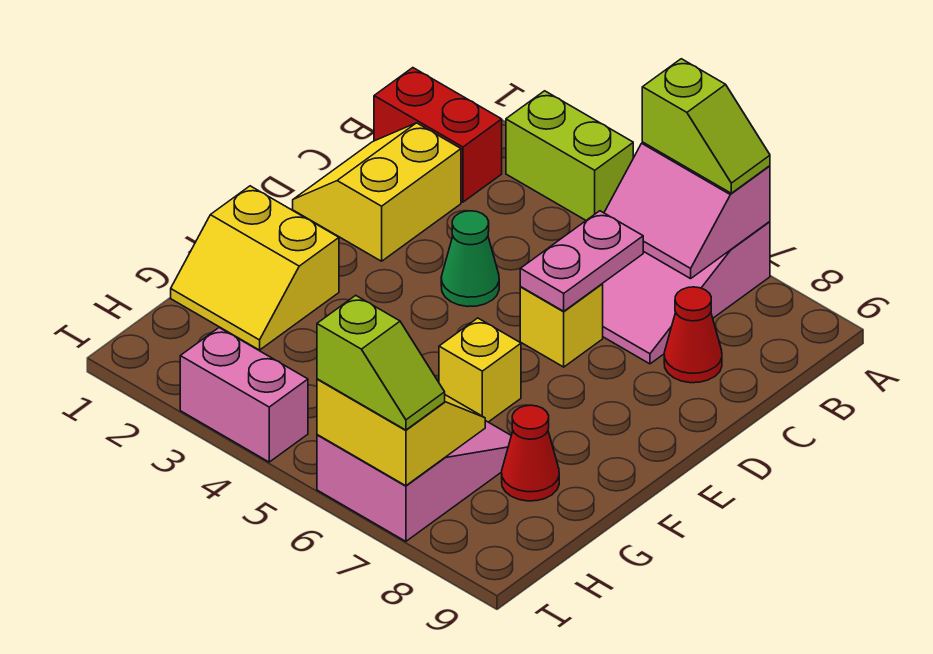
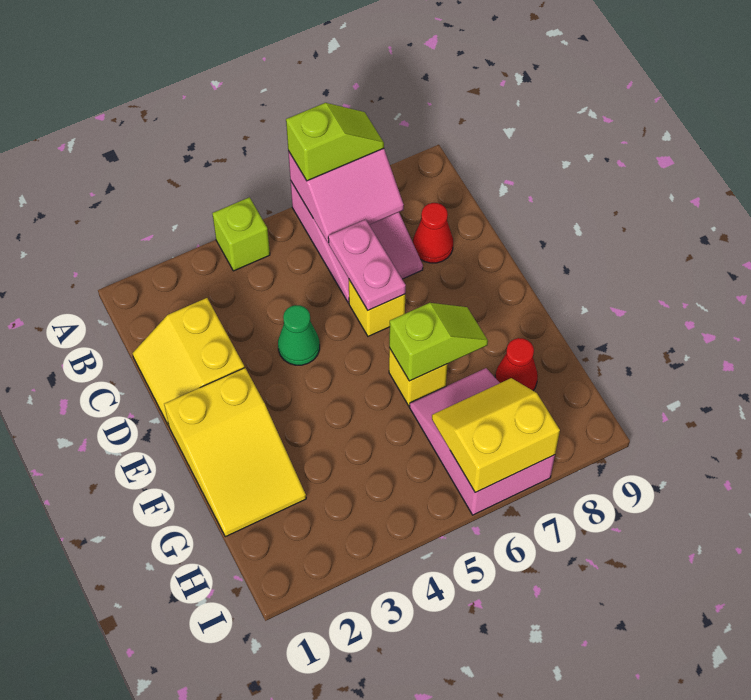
lime brick A3:A4 level 1 -> lime brick A4 level 1
red brick B1:B2 level 1 -> none
yellow slope F1:G2 level 1 top F -> yellow slope E1:G2 level 1 top E
pink brick I3:I4 level 1 -> none
lime slope I6:I7 level 3 top 6 -> lime slope F6:F7 level 2 top 6

